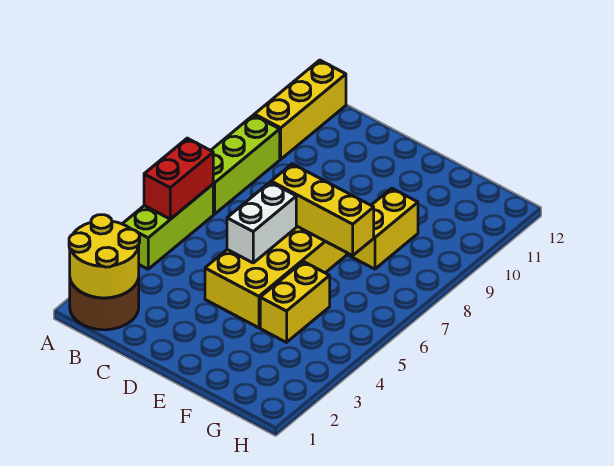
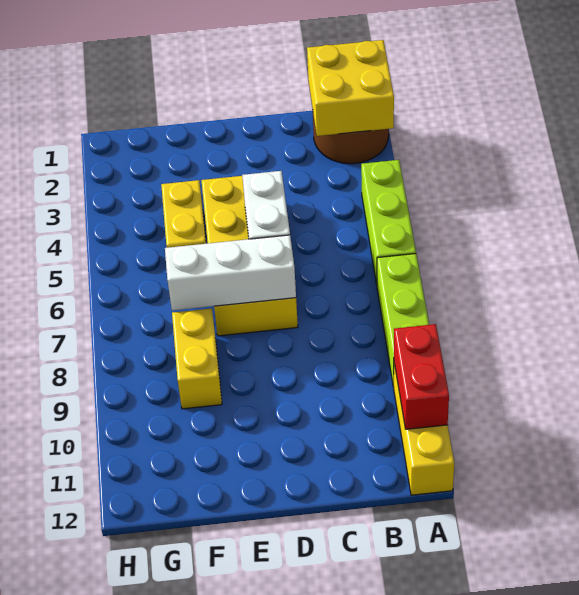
yellow round brick A1:B2 level 2 -> yellow brick A1:B2 level 2
red brick A5:A6 level 2 -> red brick A10:A11 level 2
yellow brick D7:F7 level 2 -> white brick D7:F7 level 2

